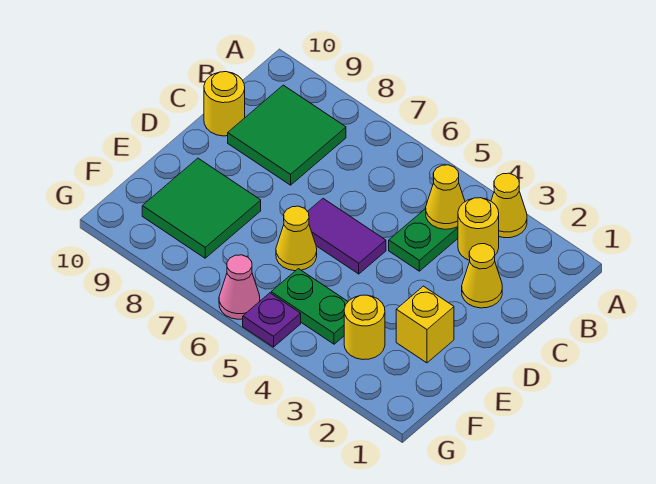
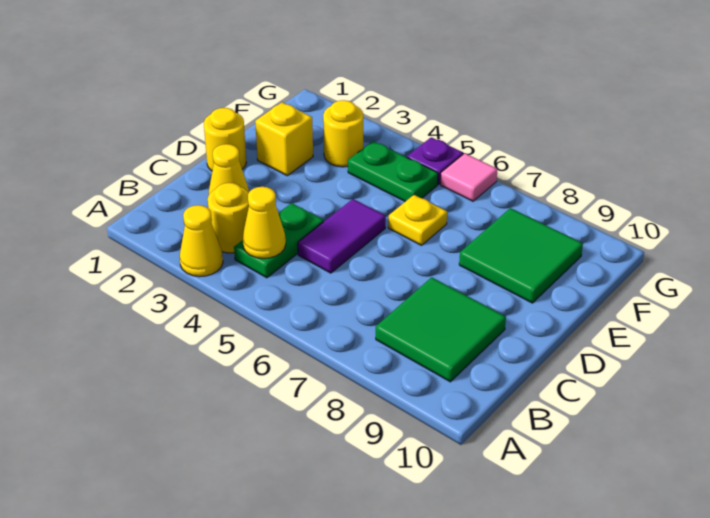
yellow round brick C10 level 1 -> yellow round brick D1 level 1
purple tile D5:D6 level 1 -> purple tile C5:D5 level 1
yellow cone E6 level 1 -> yellow plate E6 level 1
pink cone G6 level 1 -> pink tile G6 level 1

